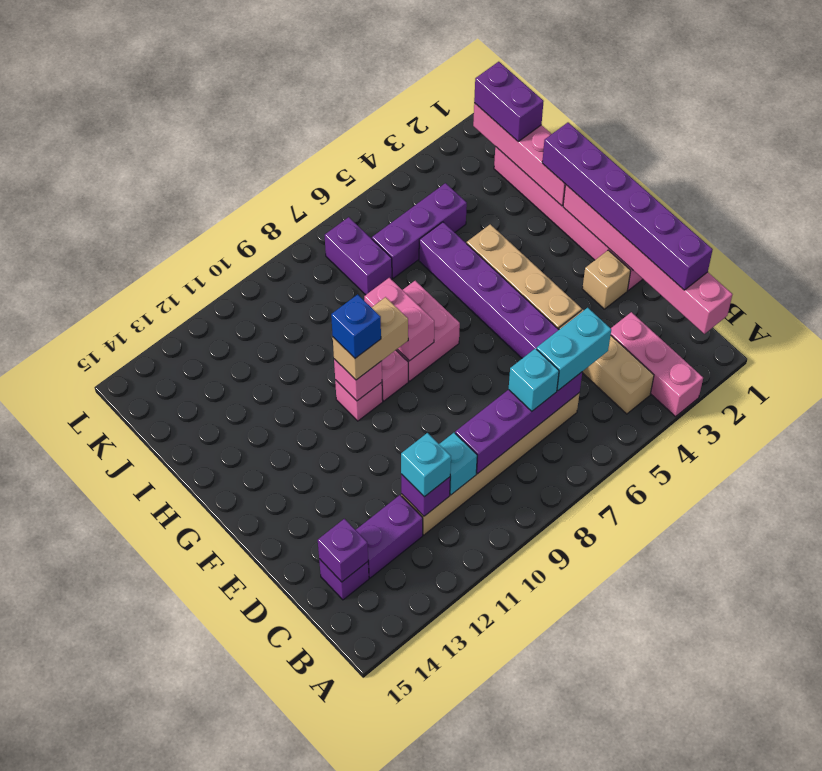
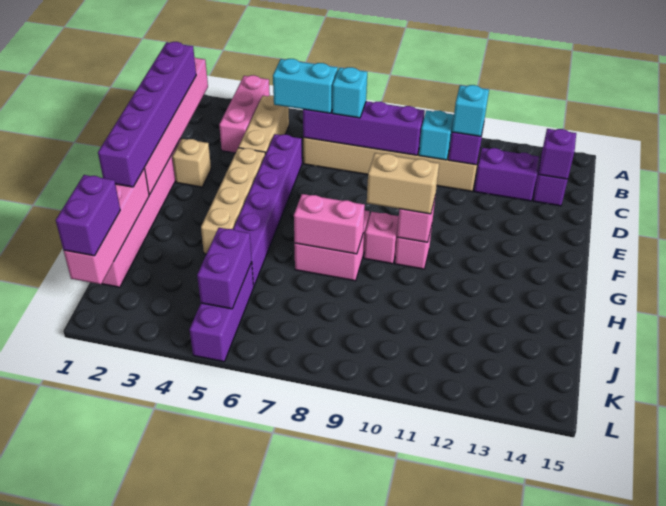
pink brick G8:H8 level 2 -> pink brick H7:H8 level 2
blue brick G10 level 4 -> none
purple brick J4:J6 level 1 -> purple brick J5:L5 level 1
purple brick J7:K7 level 1 -> purple brick J5:K5 level 2

